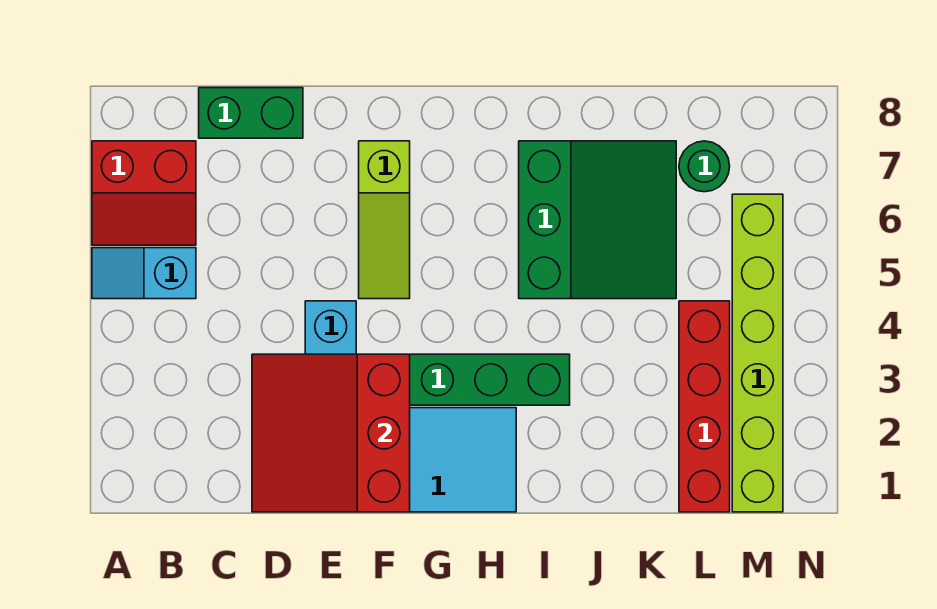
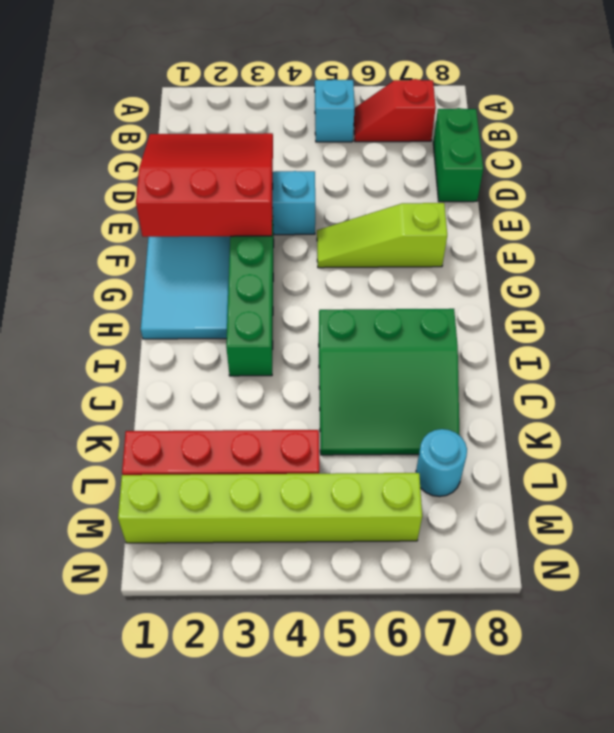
red slope A6:B7 level 1 top 7 -> red slope B6:B7 level 1 top 7
green round brick L7 level 1 -> cyan round brick L7 level 1

